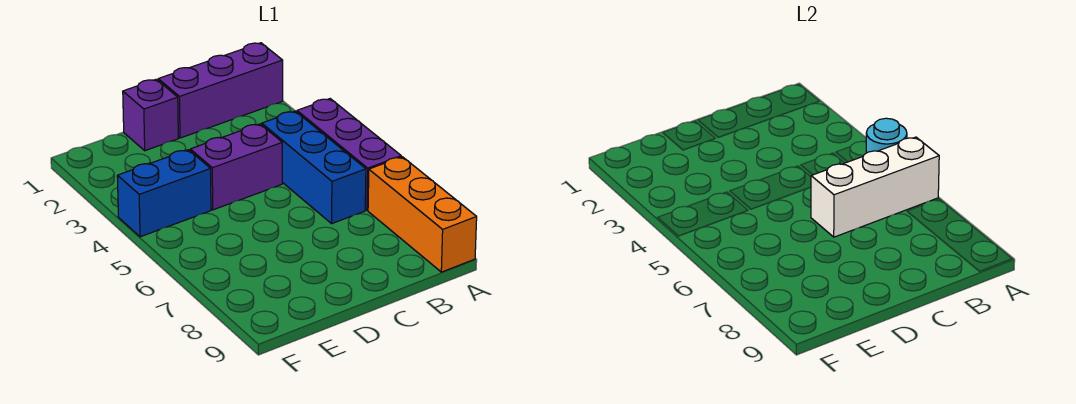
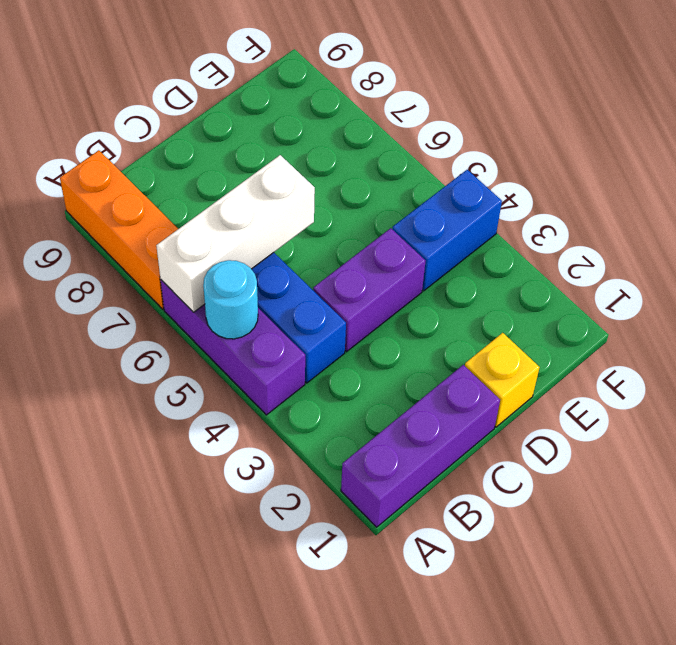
purple brick D1 level 1 -> yellow brick D1 level 1

